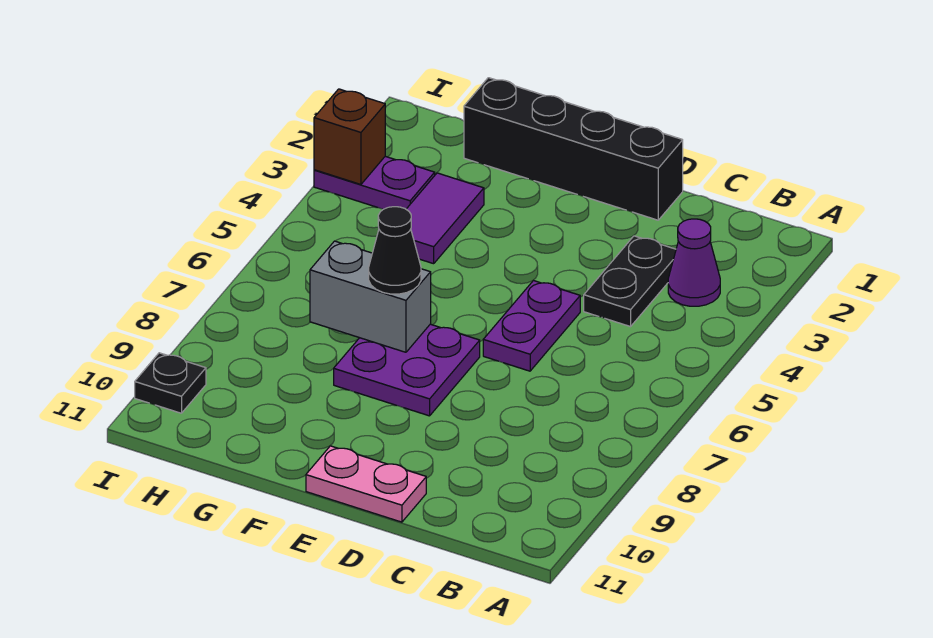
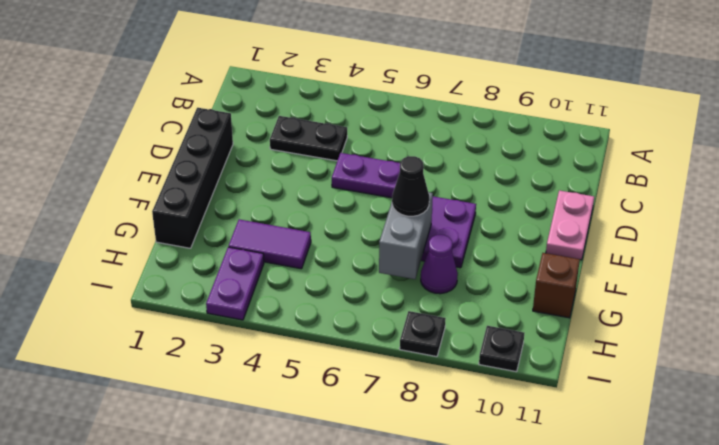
purple cone B3 level 1 -> purple cone G8 level 1
brown brick I3 level 2 -> brown brick G11 level 1
none -> black plate I8 level 1

